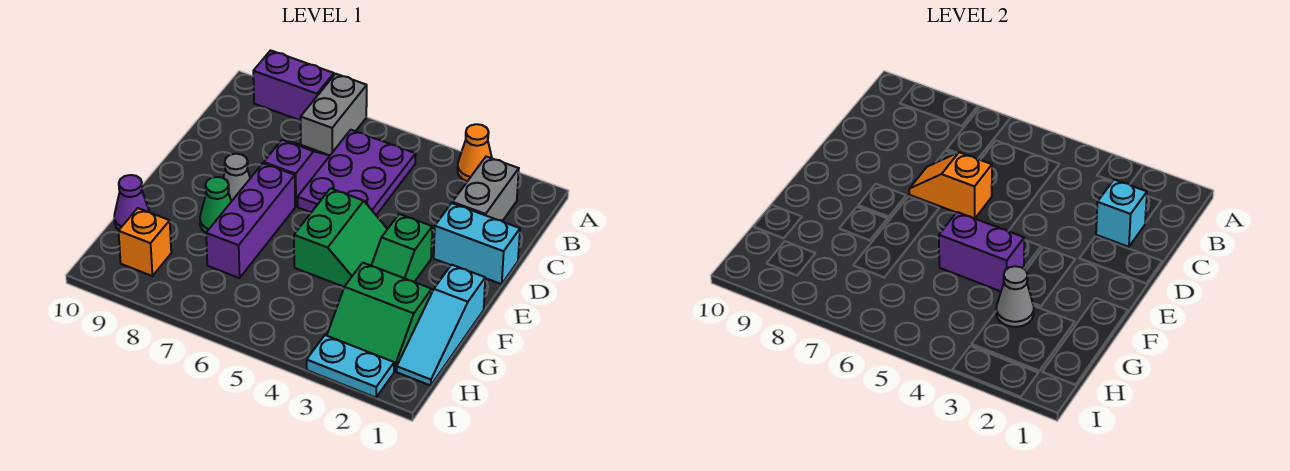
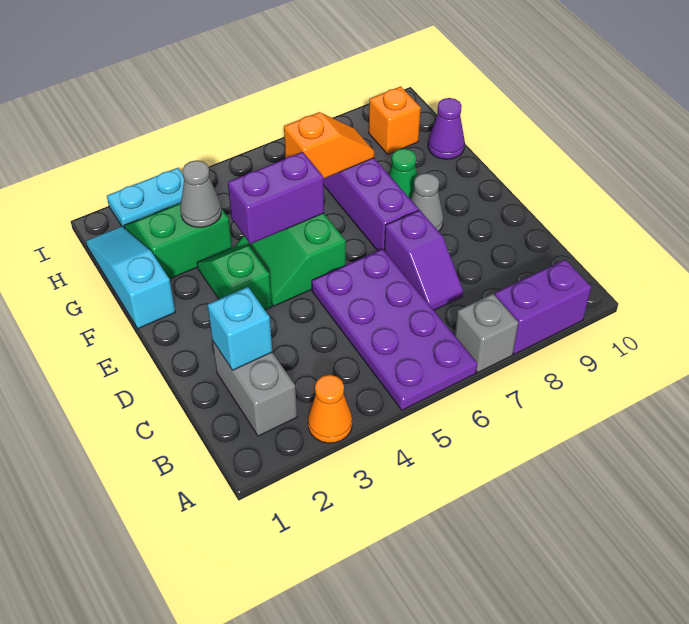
grey brick A7:B7 level 1 -> grey brick A7 level 1
purple plate B5:D6 level 1 -> purple plate A5:D6 level 1
cyan brick D1:D2 level 1 -> none
orange slope D6:D7 level 2 top 6 -> orange slope G6:G7 level 2 top 6

